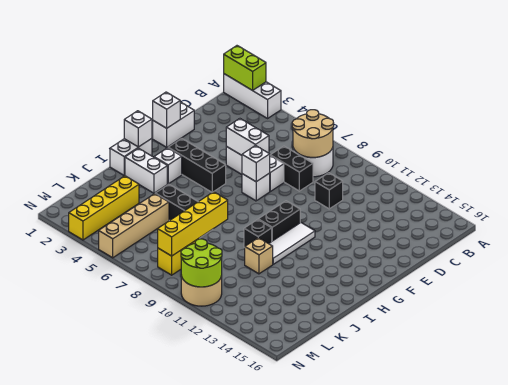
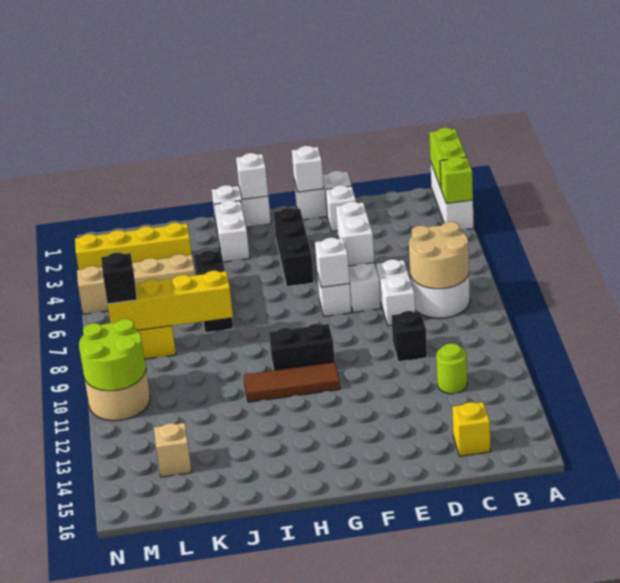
none -> lime brick A3 level 2
none -> lime round brick C12 level 1
none -> yellow brick C15 level 1
black brick D7:D8 level 1 -> white brick D7:D8 level 1
white tile G11:I11 level 1 -> brown tile G11:I11 level 1
white brick H3 level 1 -> white brick E2 level 1
black brick I10 level 1 -> black brick M8 level 3
tan brick J11 level 1 -> tan brick L14 level 1

